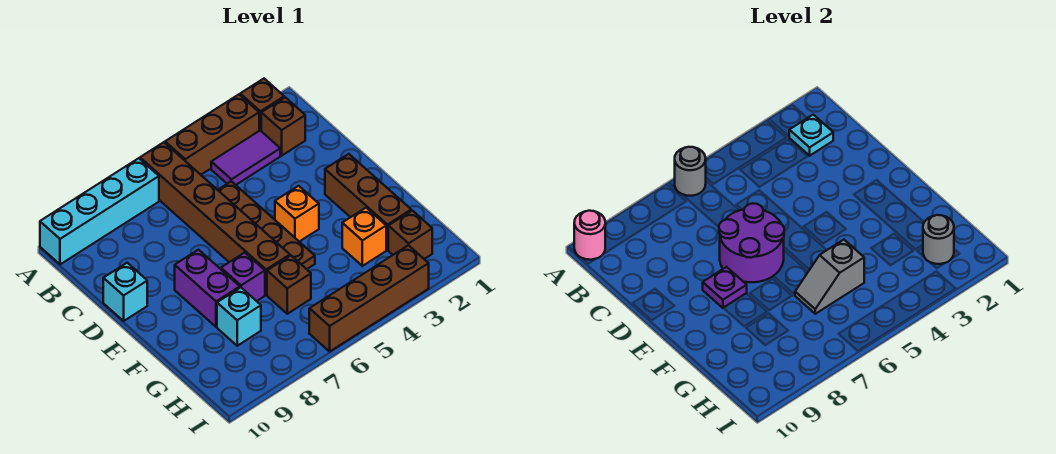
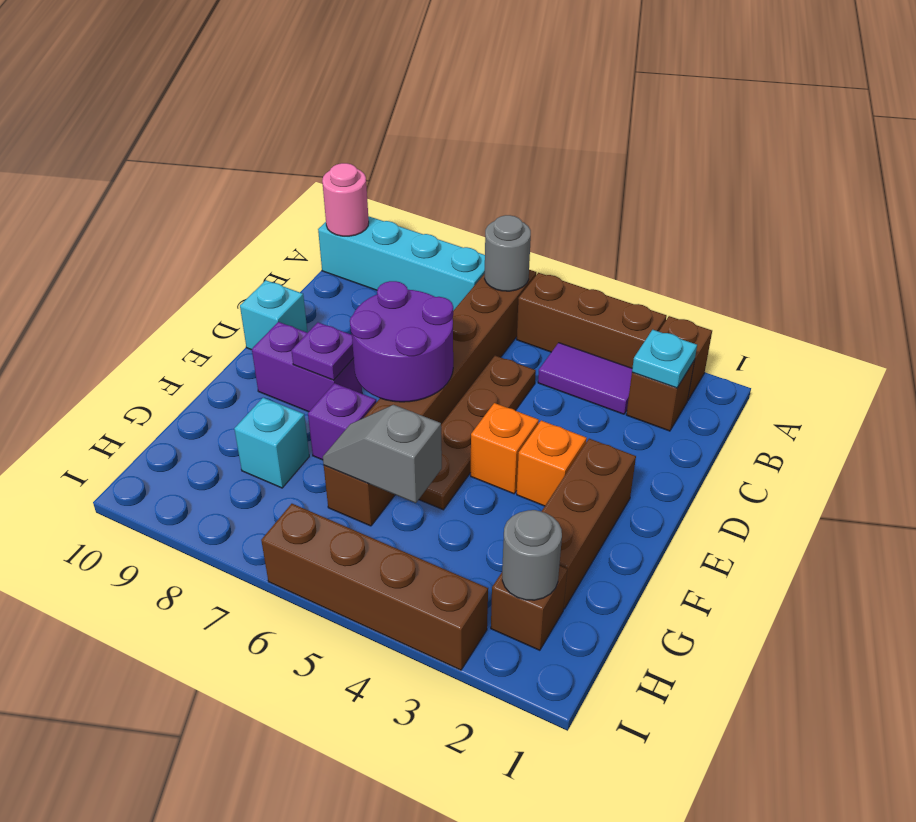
purple brick E8:F8 level 1 -> purple brick E8:E9 level 1
orange brick G3 level 1 -> orange brick E3 level 1

